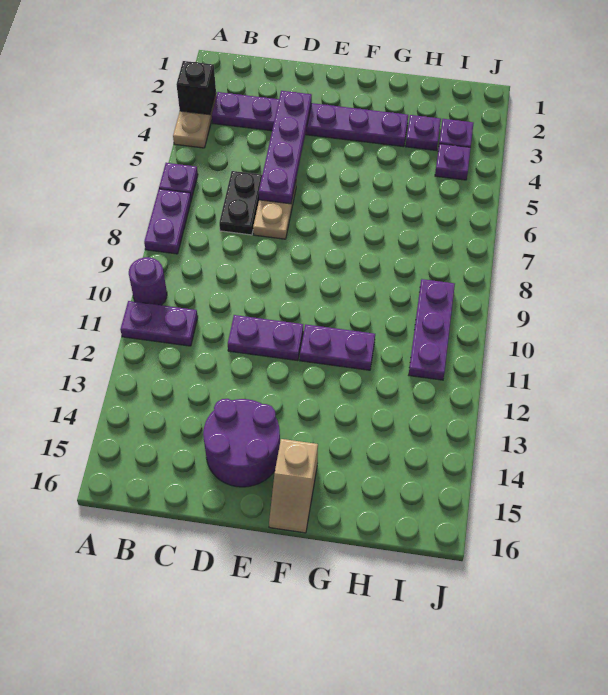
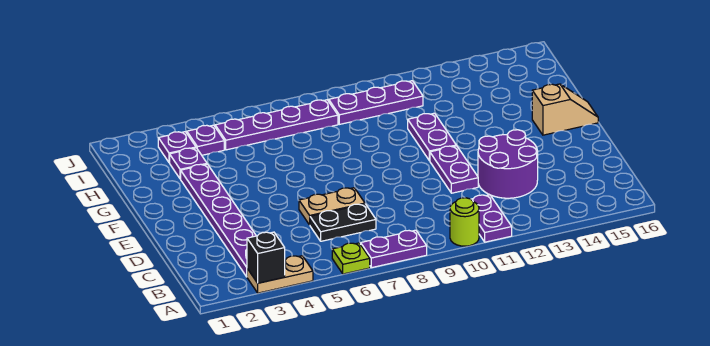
purple plate A6 level 1 -> lime plate A6 level 1
purple round brick A10 level 1 -> lime round brick A10 level 1
purple plate D3:D6 level 2 -> purple plate I5:I8 level 1
purple round brick D14:E15 level 1 -> purple round brick C12:D13 level 1

